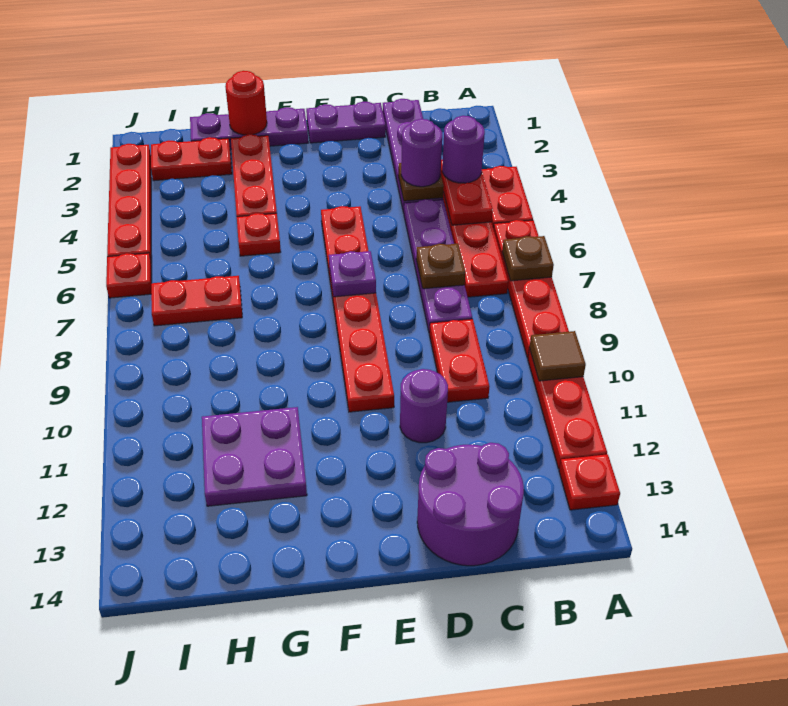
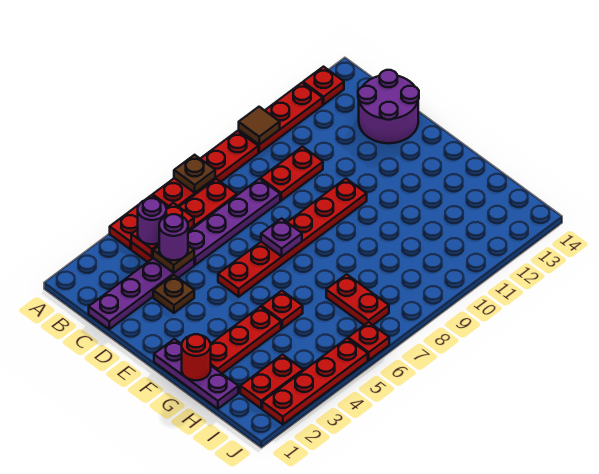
brown plate C7 level 2 -> brown plate D3 level 1
purple plate D1:E1 level 1 -> none
purple round brick D11 level 1 -> none
purple plate G11:H12 level 1 -> none
red plate H2:I2 level 1 -> red plate I2:I3 level 1

